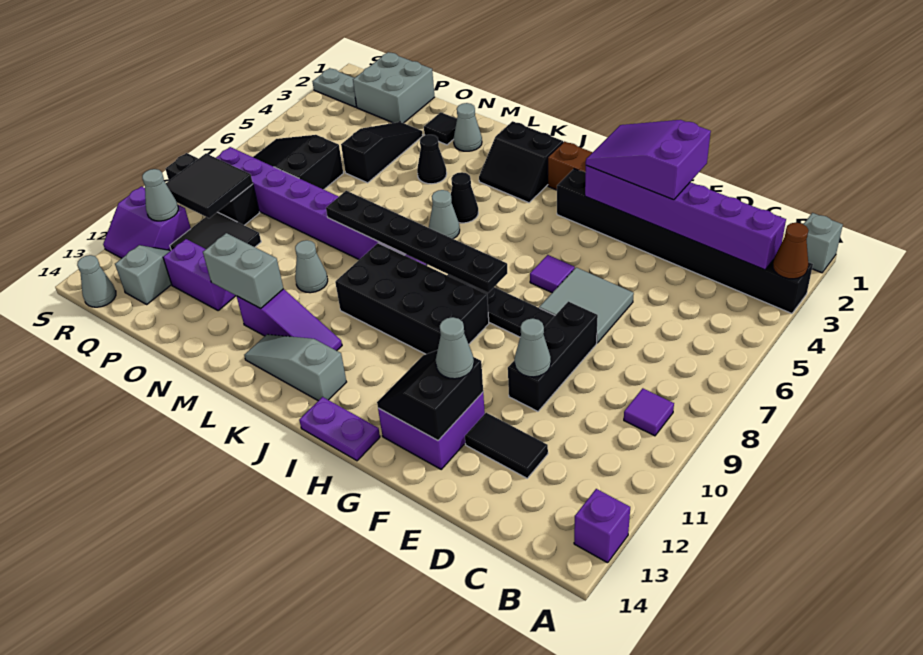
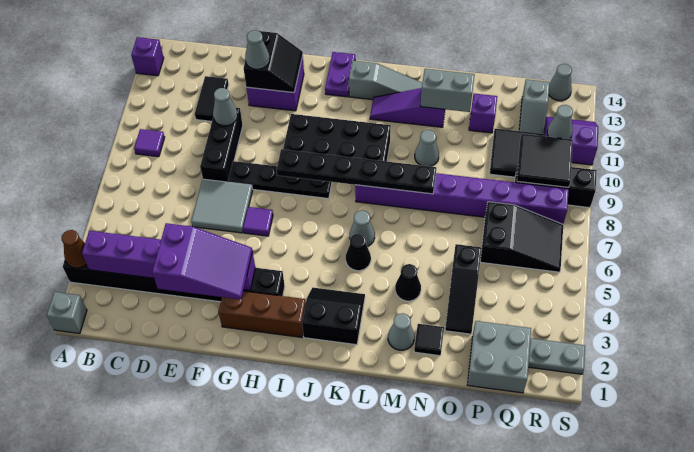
black tile D12:E12 level 1 -> black tile D11:D12 level 1
purple plate H14:I14 level 1 -> purple plate I13:I14 level 1
purple brick O12:P12 level 1 -> purple brick O12 level 1

